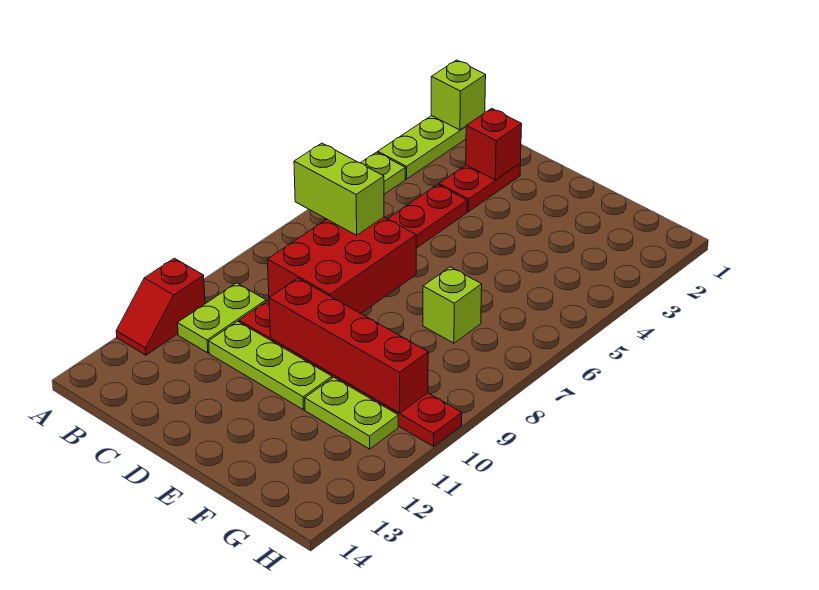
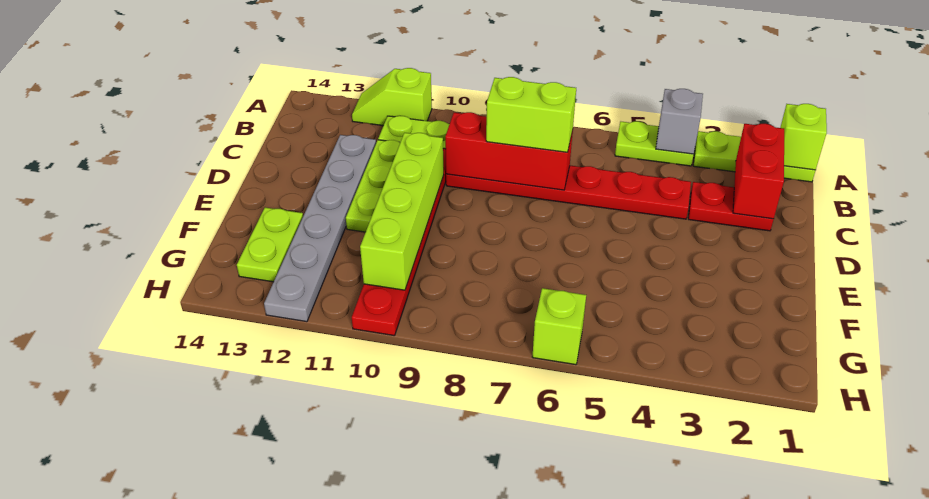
none -> grey brick A4 level 2
red slope A11:A12 level 1 top 11 -> lime slope A11:A12 level 1 top 11
lime brick B7:C7 level 3 -> lime brick C7:C8 level 3
red brick C2 level 2 -> red brick B2:C2 level 2
red brick C7:D9 level 2 -> red brick C7:C9 level 2
none -> grey plate C12:H12 level 1
red brick D10:G10 level 2 -> lime brick D10:G10 level 2
lime brick F7 level 1 -> lime brick H6 level 1
lime plate F11:G11 level 1 -> lime plate F13:G13 level 1

